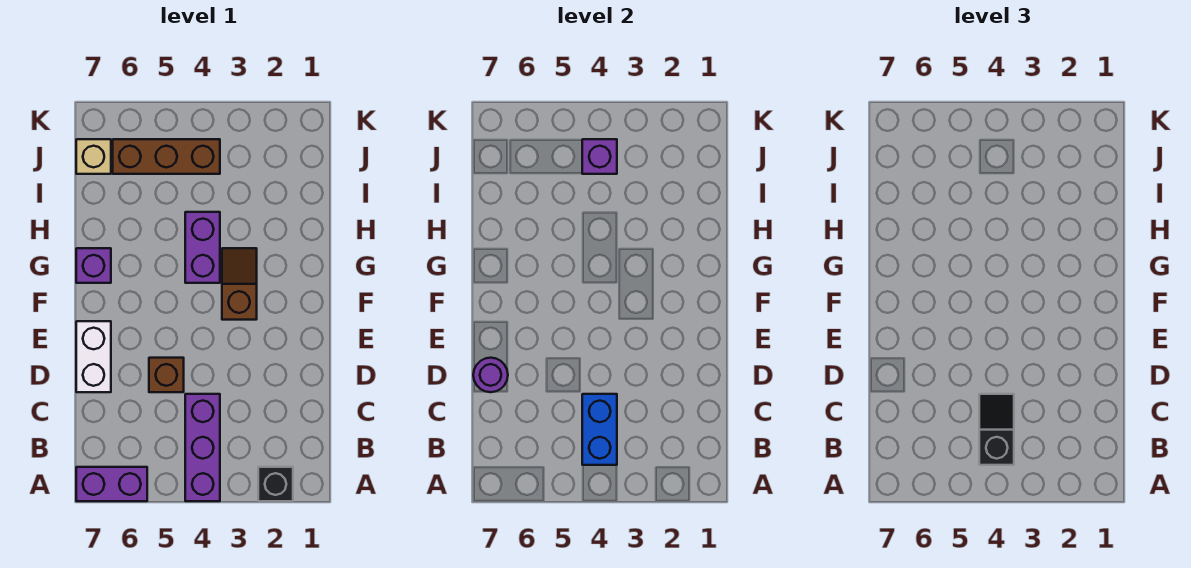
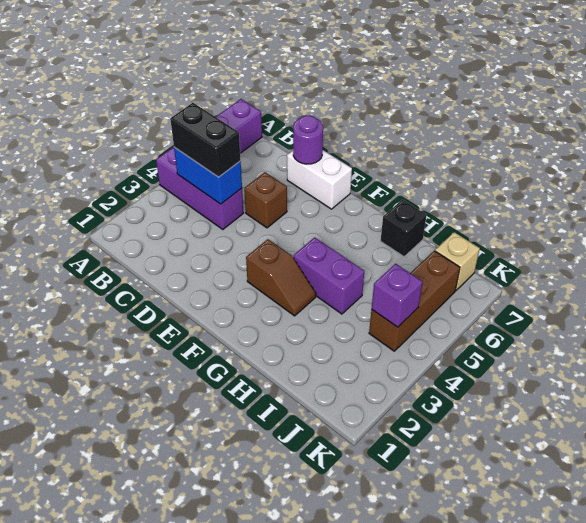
black brick A2 level 1 -> black brick H7 level 1
black slope B4:C4 level 3 top B -> black brick B4:C4 level 3
purple brick G7 level 1 -> none

